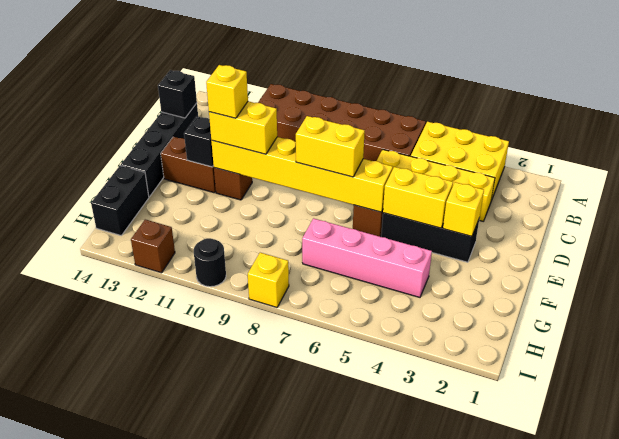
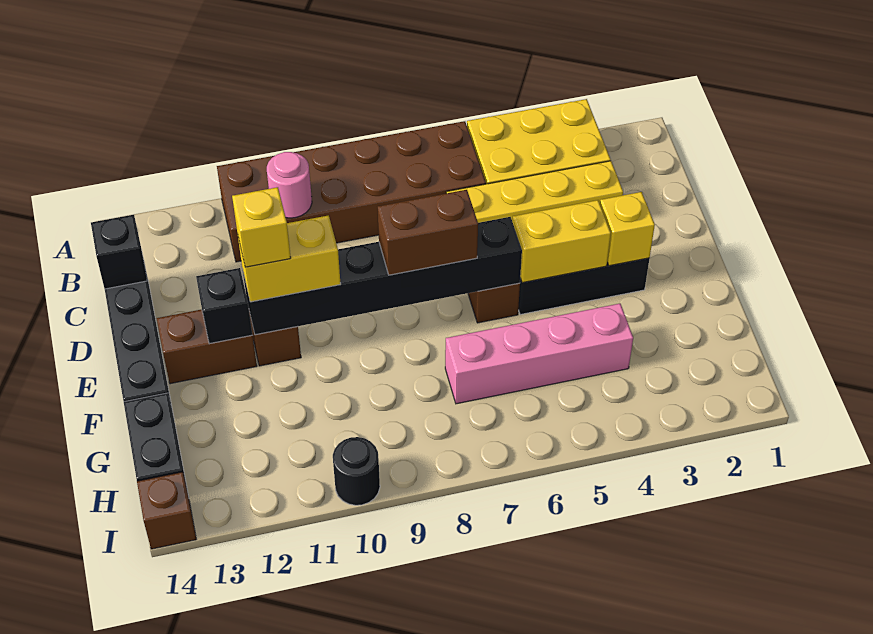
none -> pink round brick B10 level 2
yellow brick E6:E11 level 2 -> black brick E6:E11 level 2
yellow brick E7:E8 level 3 -> brown brick E7:E8 level 3
yellow brick I8 level 1 -> none
brown brick I12 level 1 -> brown brick I14 level 1

